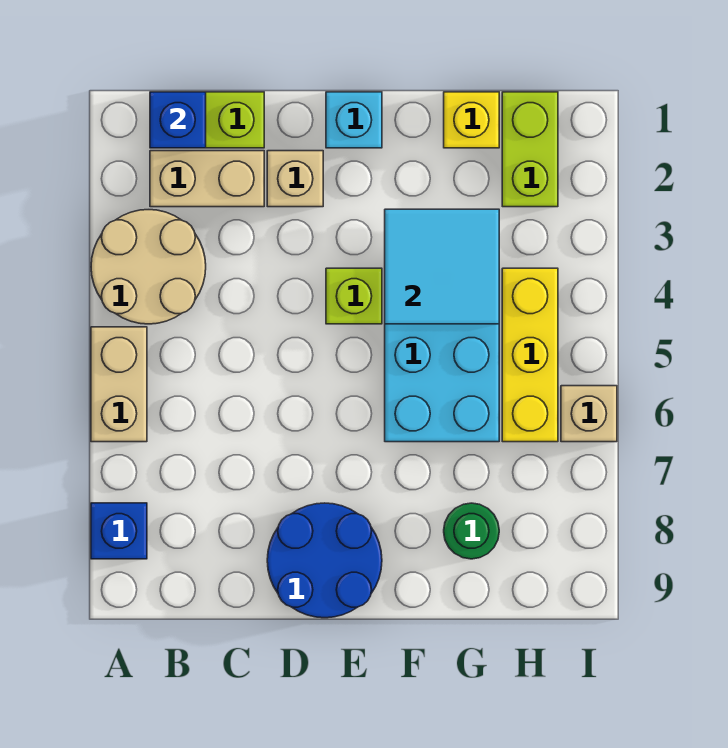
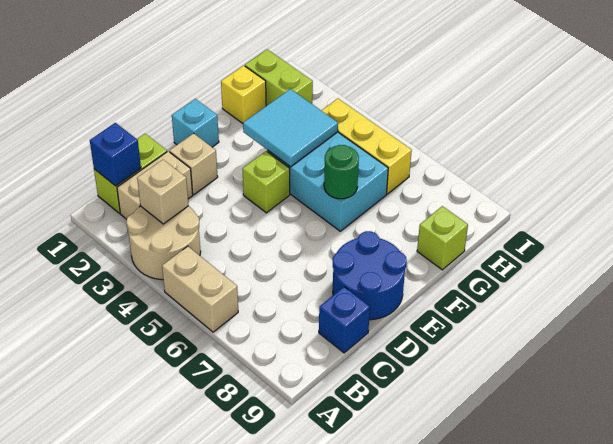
blue brick A8 level 1 -> blue brick C9 level 1
green round brick G8 level 1 -> green round brick F6 level 2
none -> lime brick G9 level 1
tan brick I6 level 1 -> tan brick B3 level 2

